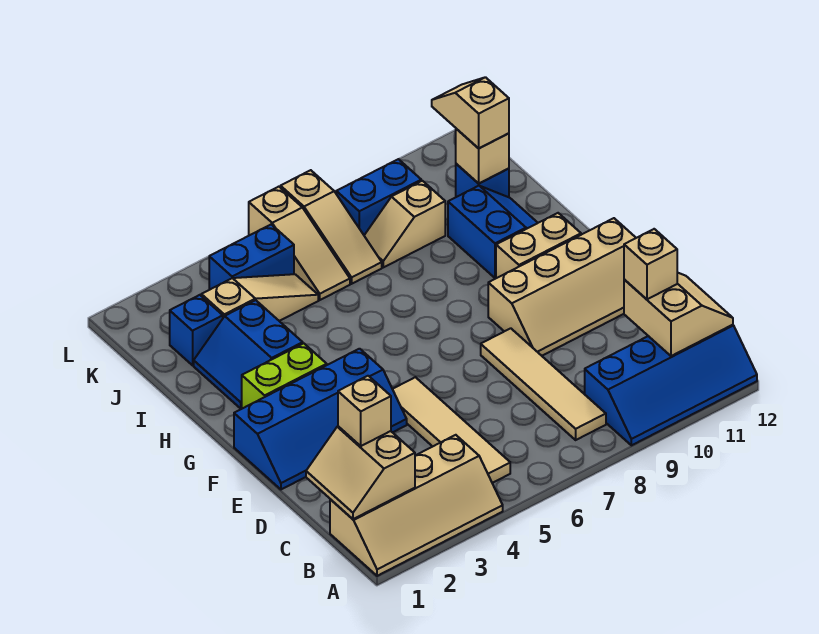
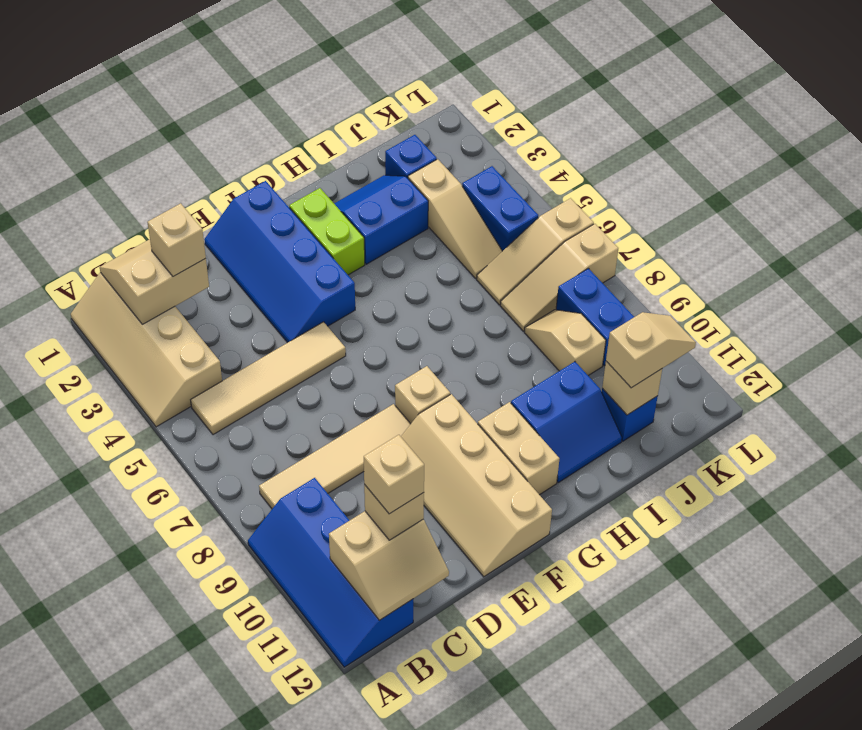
none -> tan brick C11 level 4
none -> tan brick F8 level 1

